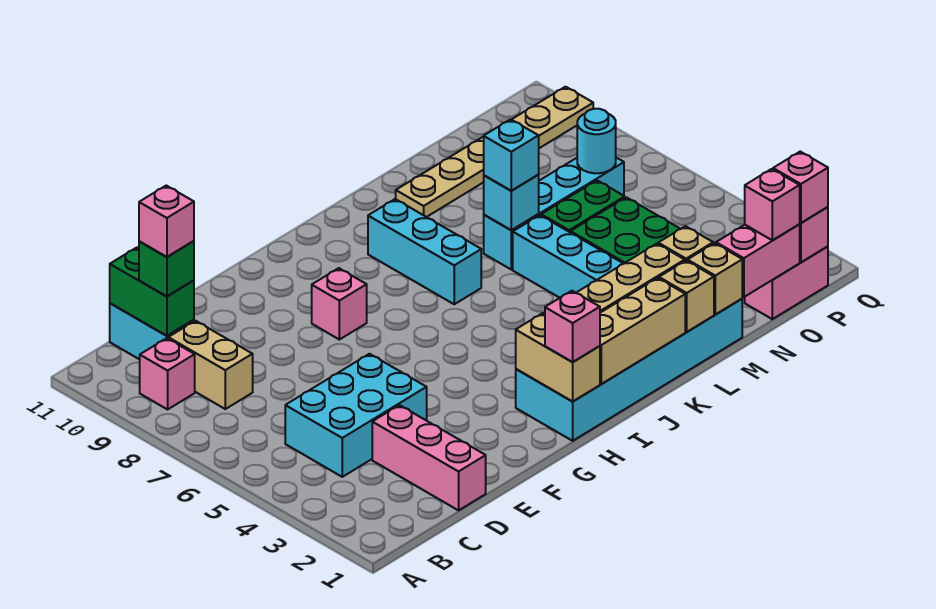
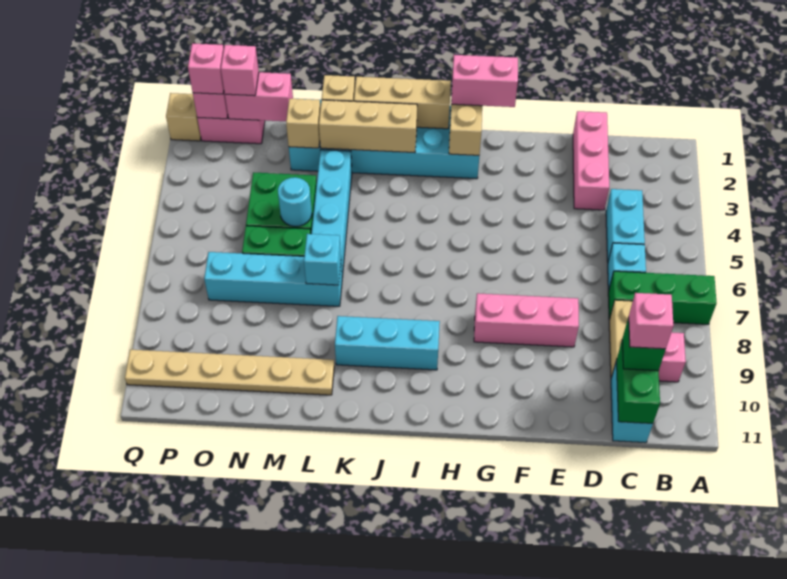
none -> green brick A7:C7 level 1
cyan brick C4:E5 level 1 -> cyan brick C4:C5 level 1
pink brick G8 level 1 -> pink brick E8:G8 level 1
pink brick H1 level 3 -> pink brick G1:H1 level 3
cyan brick J7:J9 level 1 -> cyan brick I9:K9 level 1
cyan brick L7 level 3 -> cyan brick C6 level 1
tan brick M1 level 2 -> tan brick Q1 level 1
cyan round brick O7 level 2 -> cyan round brick M5 level 2

